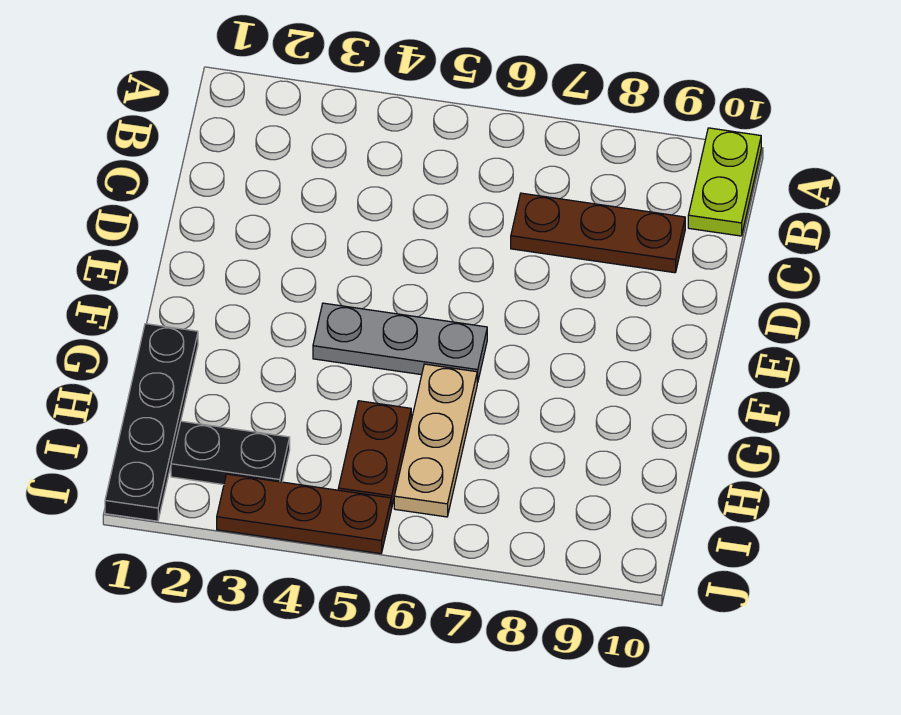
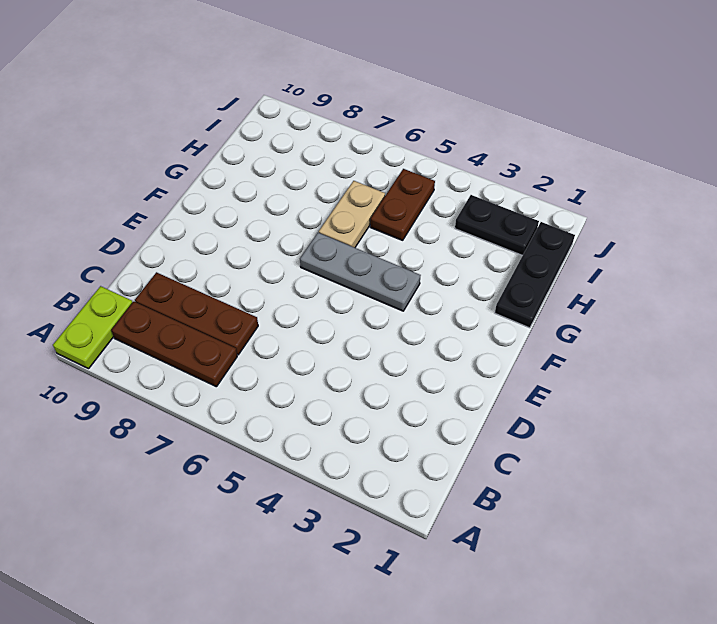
black plate G1:J1 level 1 -> black plate G1:I1 level 1
tan plate G6:I6 level 1 -> tan plate G6:H6 level 1
brown plate J3:J5 level 1 -> brown plate B7:B9 level 1

